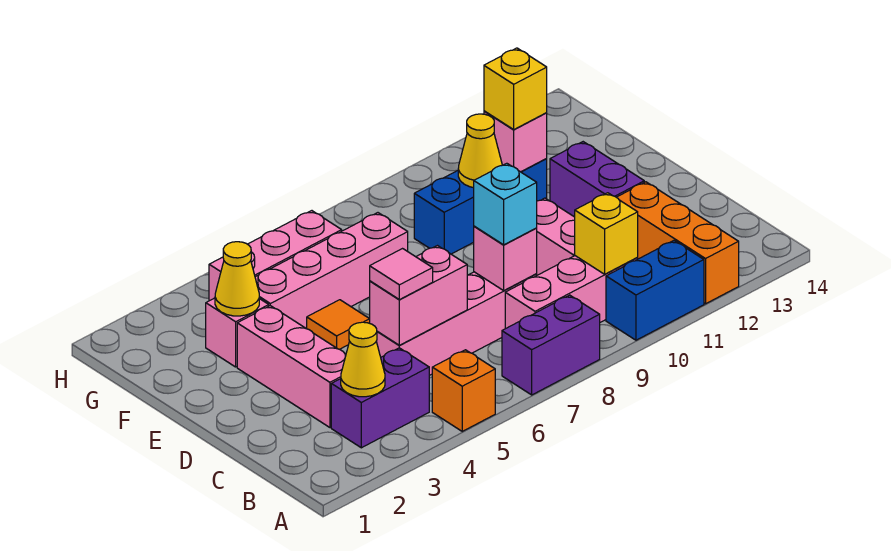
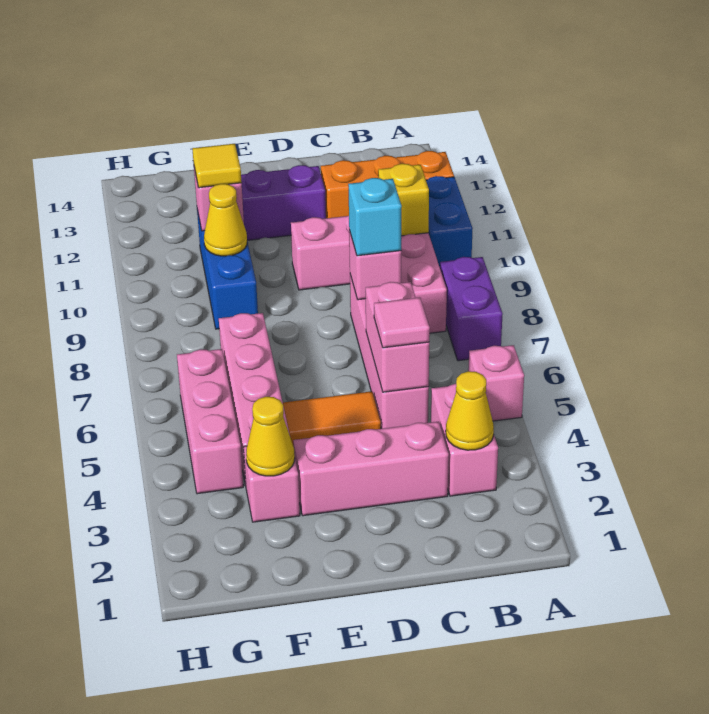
orange brick A5 level 1 -> pink brick A5 level 1
purple brick B3:B4 level 1 -> pink brick B3:B4 level 1
orange tile E5 level 1 -> orange tile D5:E5 level 1
yellow brick F11 level 3 -> yellow tile F11 level 3

